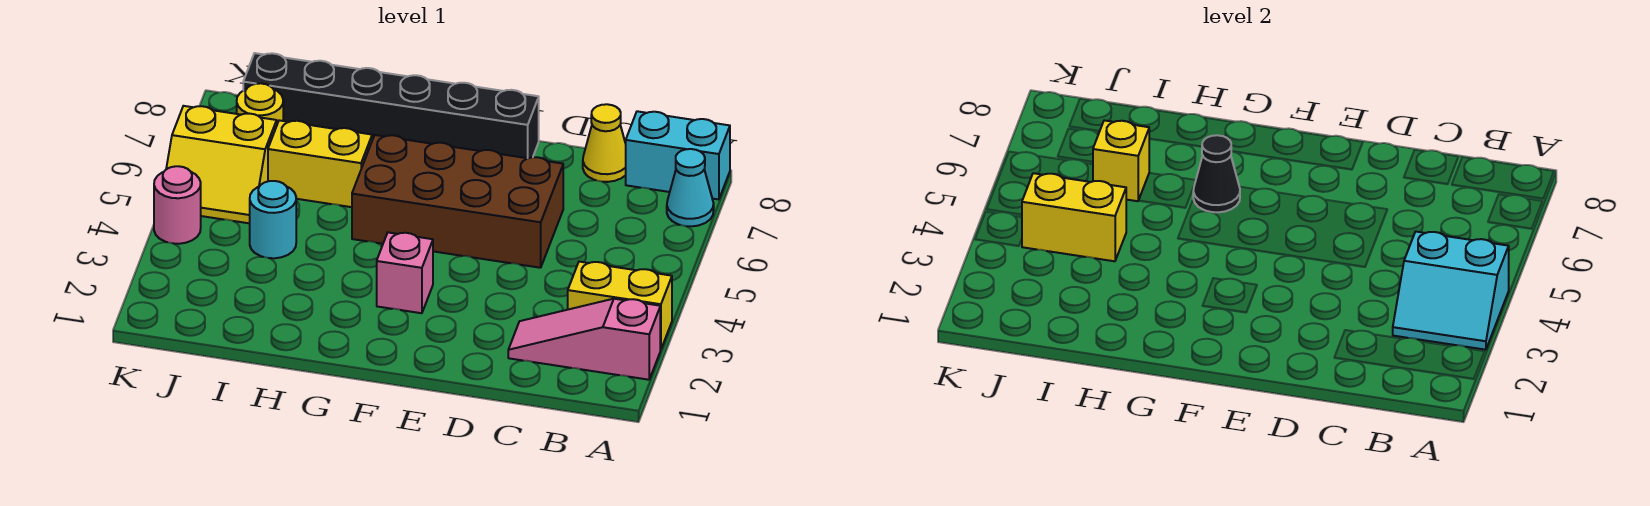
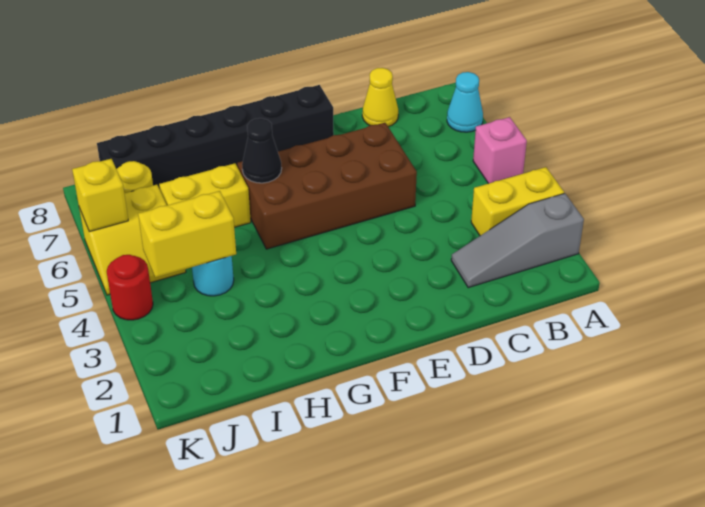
pink slope A2:C2 level 1 top A -> grey slope A2:C2 level 1 top A
cyan slope A3:B4 level 2 top 4 -> none
cyan brick A8:B8 level 1 -> none
pink brick F3 level 1 -> pink brick A5 level 1
yellow brick I6 level 2 -> yellow brick K6 level 2
pink round brick K4 level 1 -> red round brick K4 level 1

